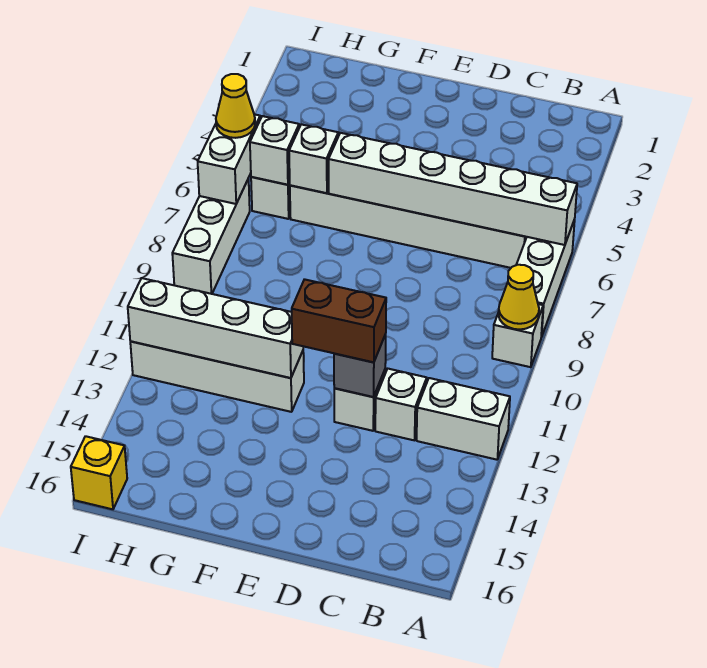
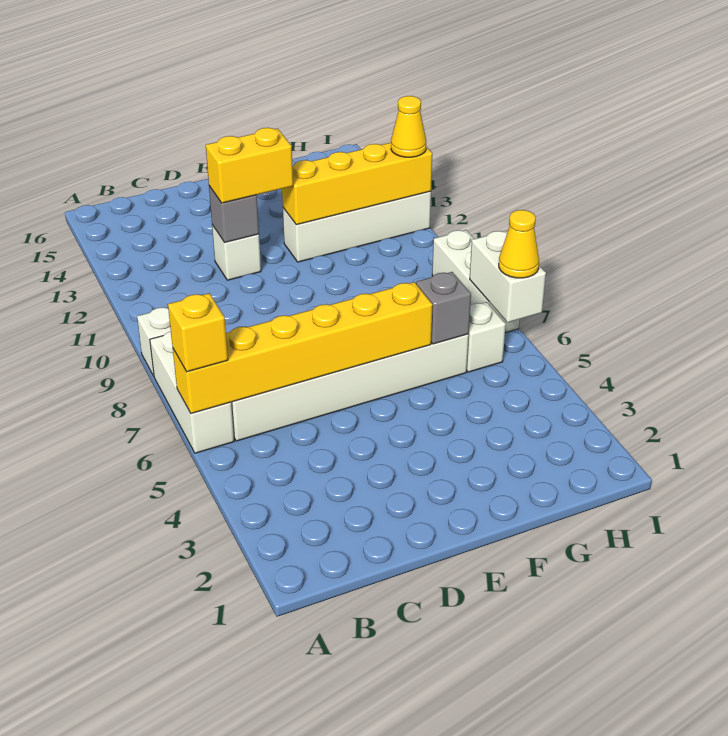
white brick A6:F6 level 2 -> yellow brick A6:F6 level 2
yellow cone A9 level 2 -> yellow cone I12 level 3
white brick A12:B12 level 1 -> none
white brick C12 level 1 -> none
brown brick D12:E12 level 3 -> yellow brick D12:E12 level 3
white brick F12:I12 level 2 -> yellow brick F12:I12 level 2
white brick G6 level 2 -> grey brick G6 level 2
white brick H6 level 2 -> none
yellow brick I16 level 1 -> yellow brick A6 level 3

